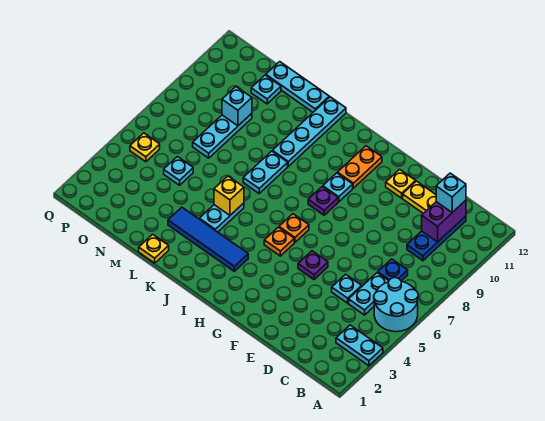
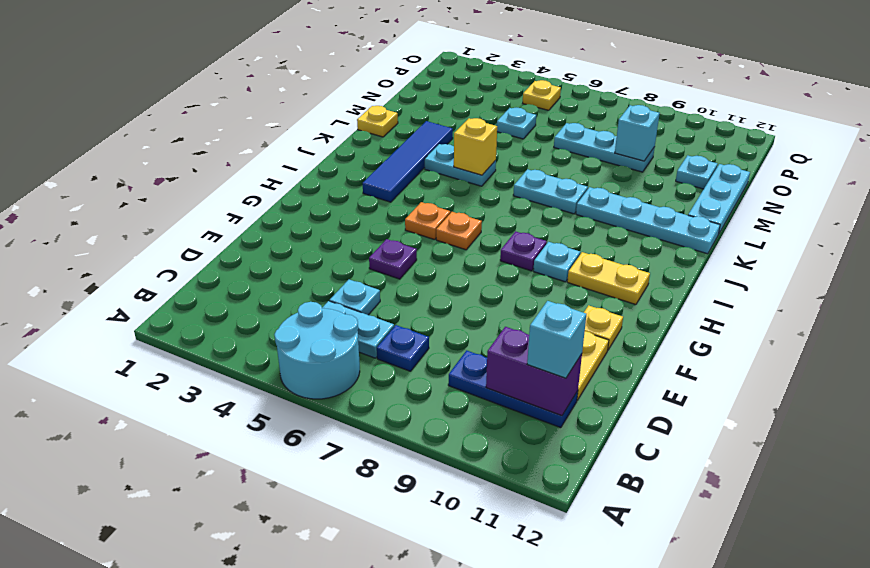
cyan plate A3:B3 level 1 -> none
orange plate H10:H11 level 1 -> yellow plate H10:H11 level 1

